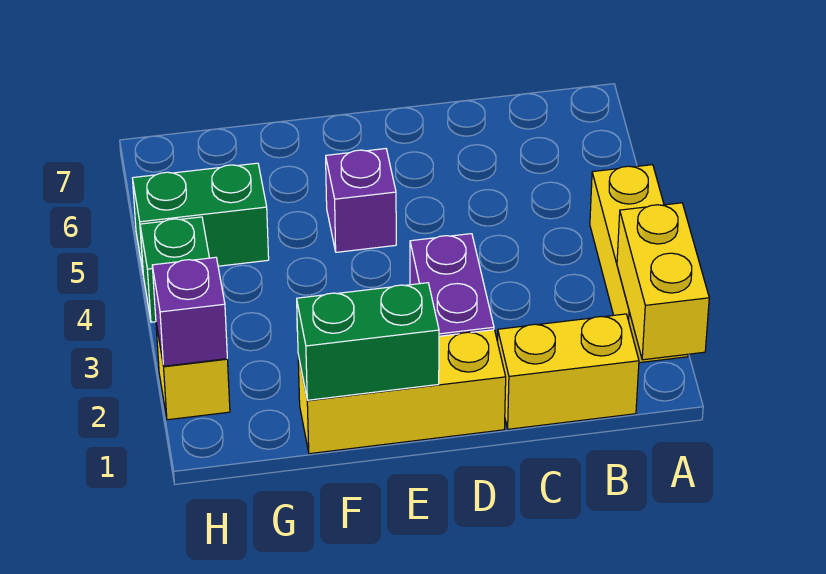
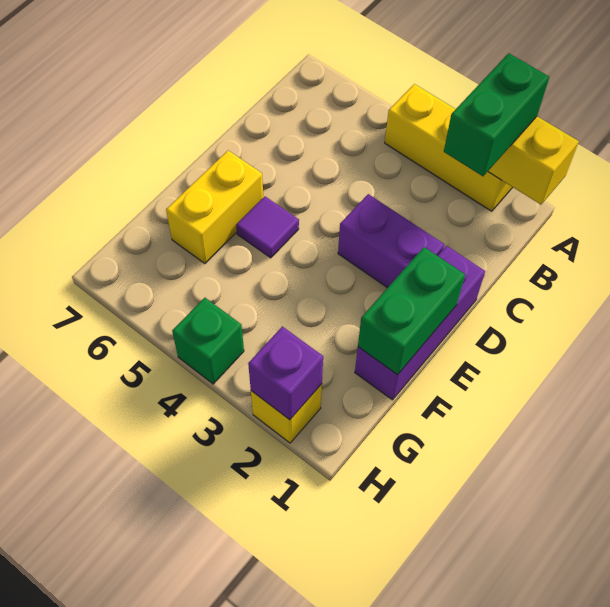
yellow brick B1:C1 level 1 -> yellow brick E6:F6 level 1
yellow brick D1:F1 level 1 -> purple brick D1:F1 level 1
purple brick E5 level 1 -> purple tile E5 level 1
green brick G5:H5 level 1 -> green brick A2:B2 level 3

